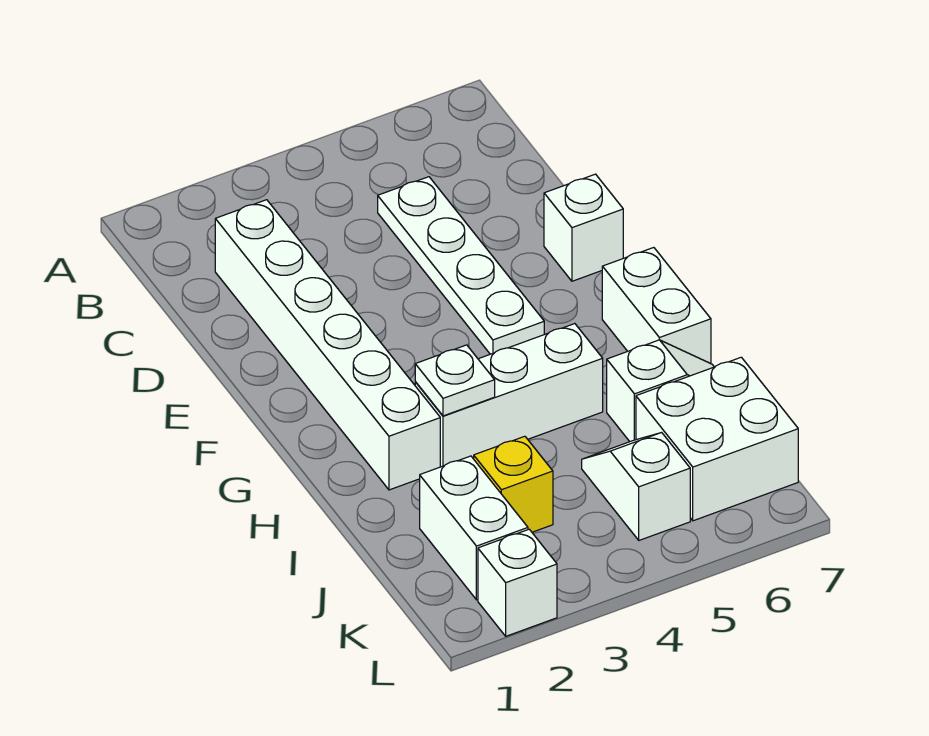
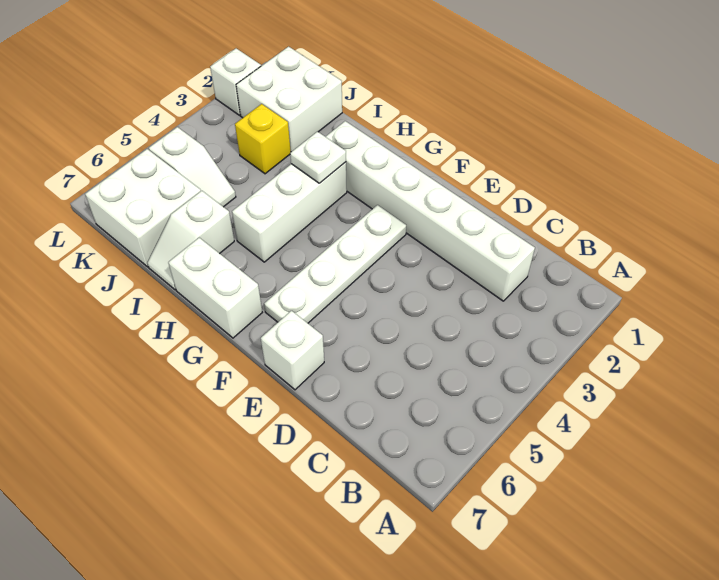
white plate C5:F5 level 1 -> white plate F3:F6 level 1
white brick J2:K2 level 1 -> white brick J1:K2 level 1

